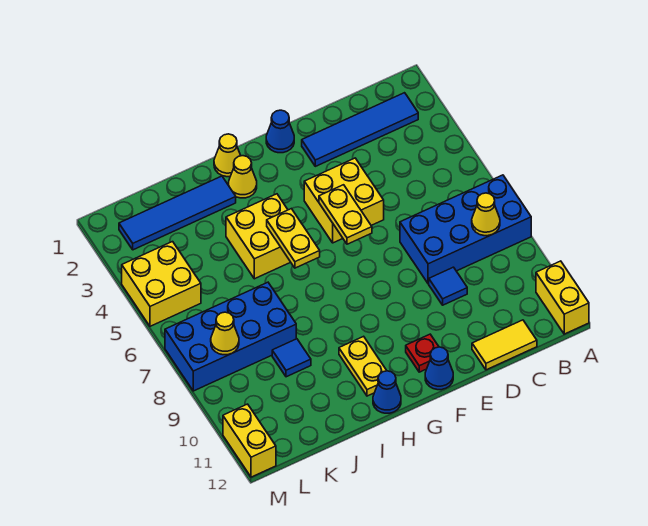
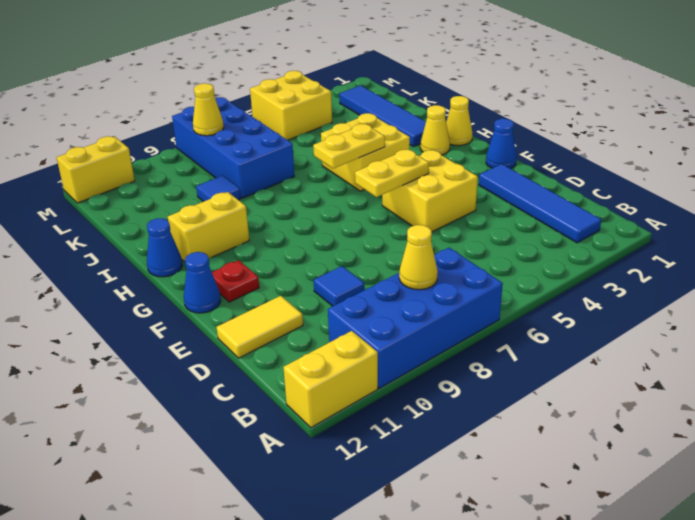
blue brick A7:D8 level 1 -> blue brick A7:B10 level 1
yellow tile C12:D12 level 1 -> yellow tile D11:D12 level 1
yellow plate H10:H11 level 1 -> yellow brick H10:H11 level 1

